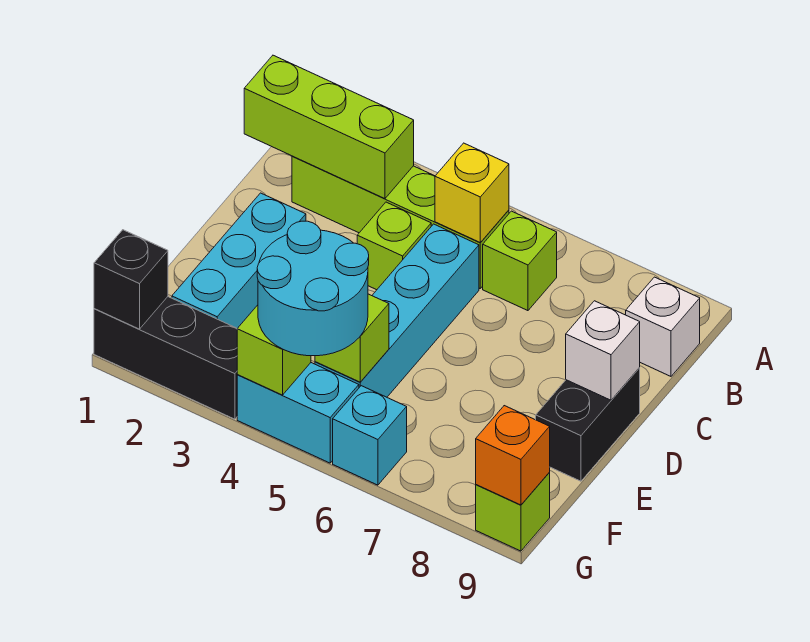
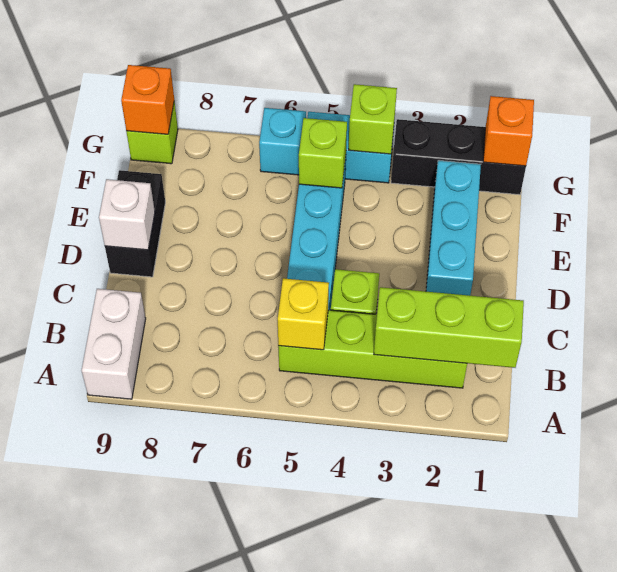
lime brick B6 level 1 -> none
white brick B9 level 1 -> white brick A9:B9 level 1
cyan round brick F4:G5 level 3 -> none
black brick G1 level 2 -> orange brick G1 level 2

